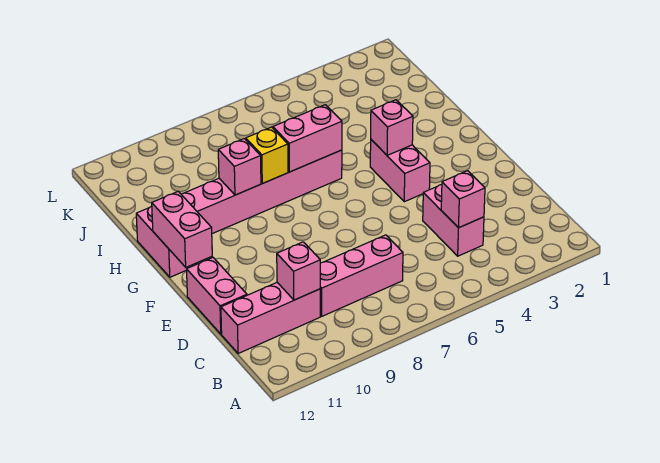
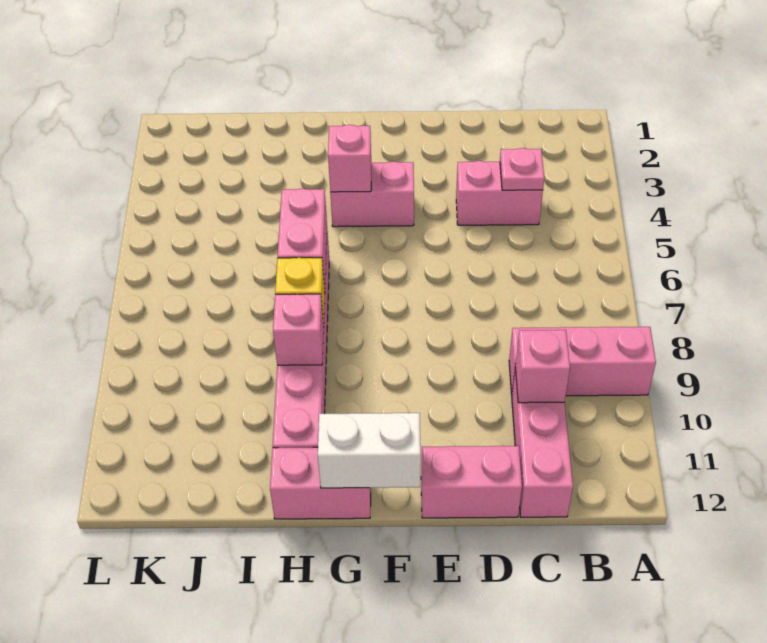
pink brick C4 level 2 -> pink plate C4 level 2
pink brick C7:C9 level 1 -> pink brick A9:C9 level 1
pink brick F12:G12 level 2 -> white brick F12:G12 level 2

